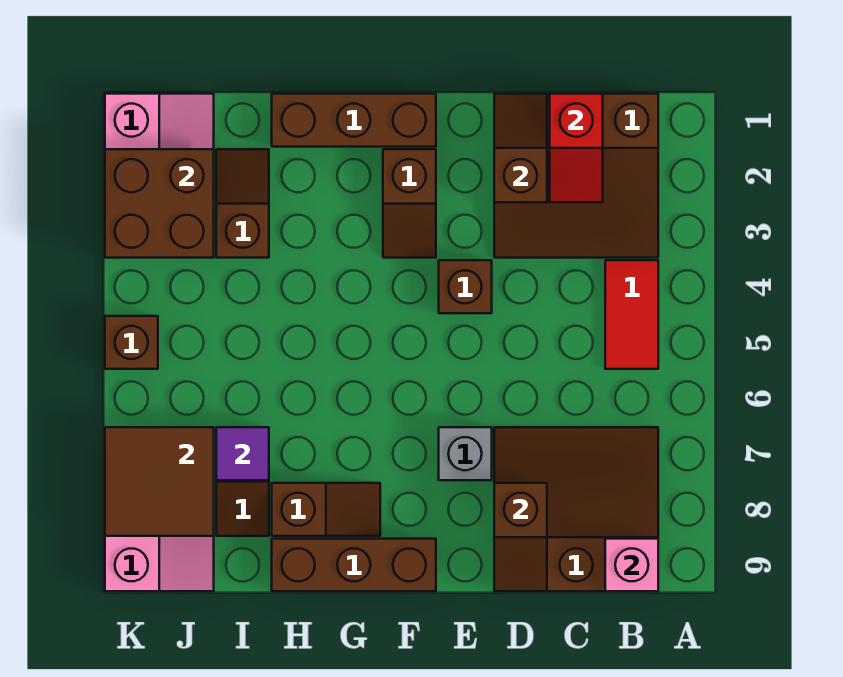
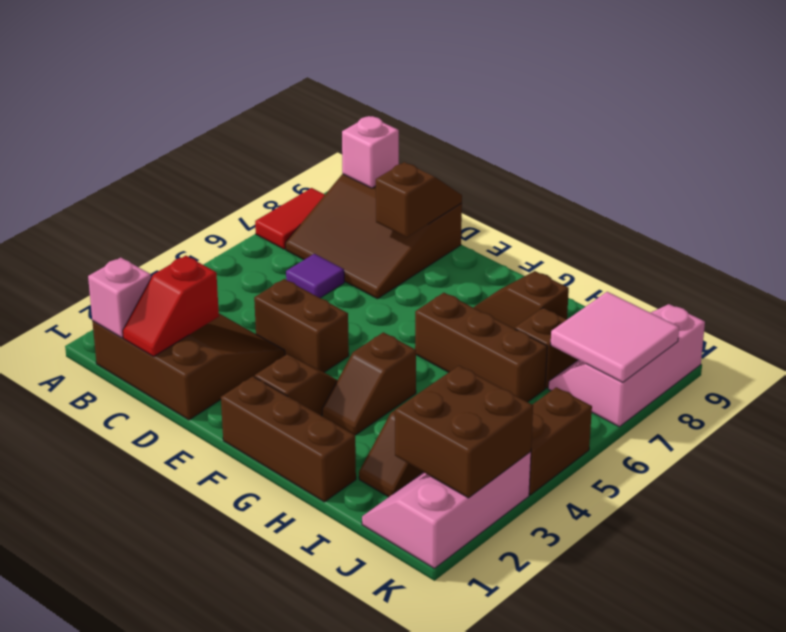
none -> pink brick B1 level 2
red tile B4:B5 level 1 -> red tile A7:A8 level 1
red slope C1:C2 level 2 top 1 -> red slope C1:C2 level 2 top 2
brown slope D1:D2 level 2 top 2 -> brown slope G3:G4 level 1 top 4
brown brick E4 level 1 -> brown brick D4:E4 level 1
grey brick E7 level 1 -> none
brown brick F9:H9 level 1 -> brown brick G6:I6 level 1
purple tile I7 level 2 -> purple tile C6 level 1
brown tile J7:K8 level 2 -> pink tile J7:K8 level 2
brown brick K5 level 1 -> brown brick K4:K5 level 1

